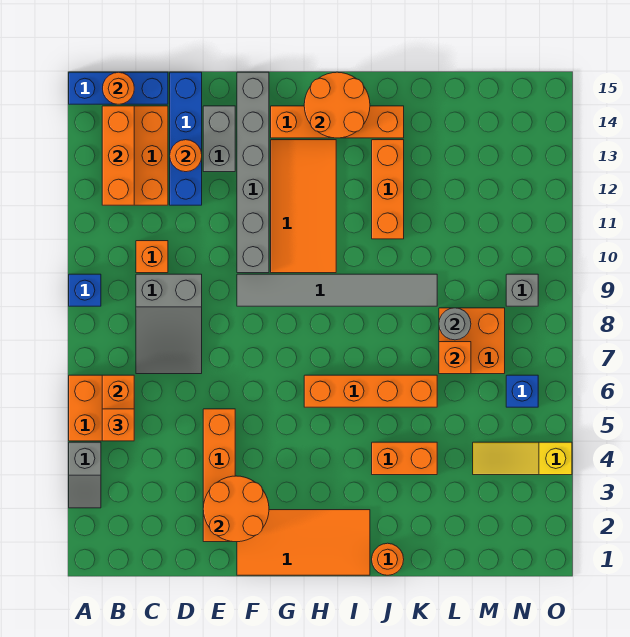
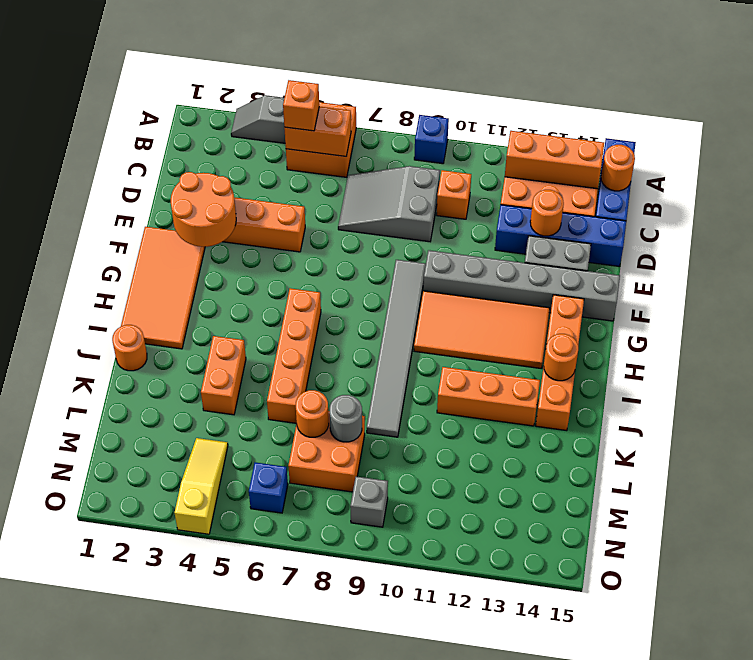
orange round brick H14:I15 level 2 -> orange round brick I14 level 2
orange brick L7 level 2 -> orange round brick L7 level 2

